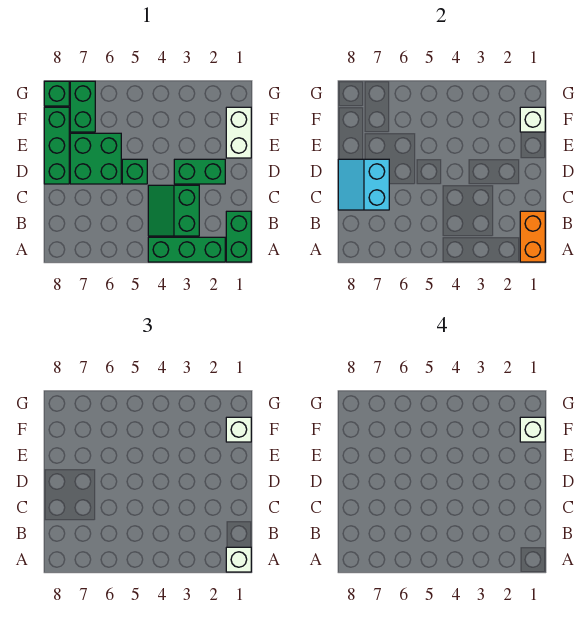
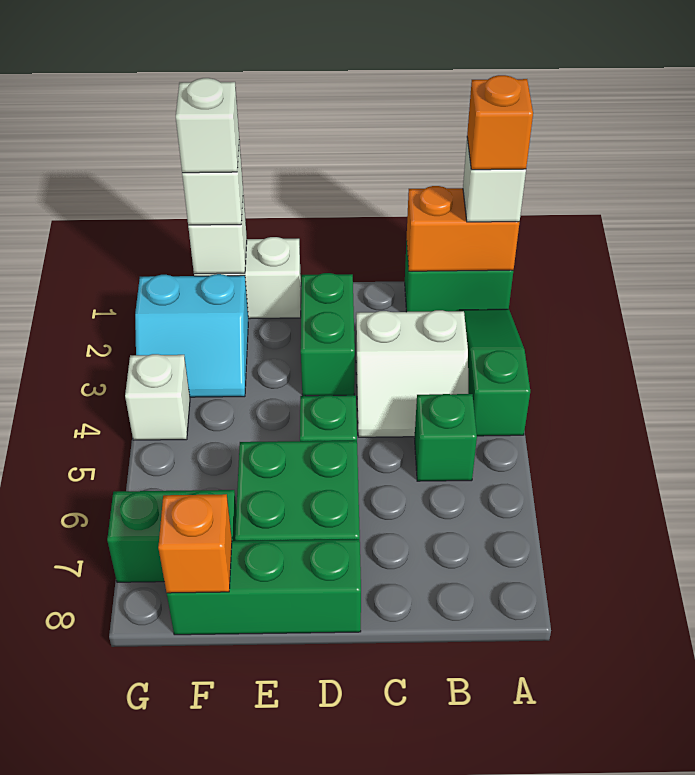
none -> orange brick A1 level 4
green brick A2:A4 level 1 -> green slope A2:A4 level 1 top 4
green slope B3:C4 level 1 top 3 -> white slope B3:C4 level 1 top 3
cyan slope C7:D8 level 2 top 7 -> cyan slope F2:G3 level 1 top 2
none -> orange brick F8 level 2
none -> white brick G4 level 1
green brick G8 level 1 -> green brick B5 level 1

